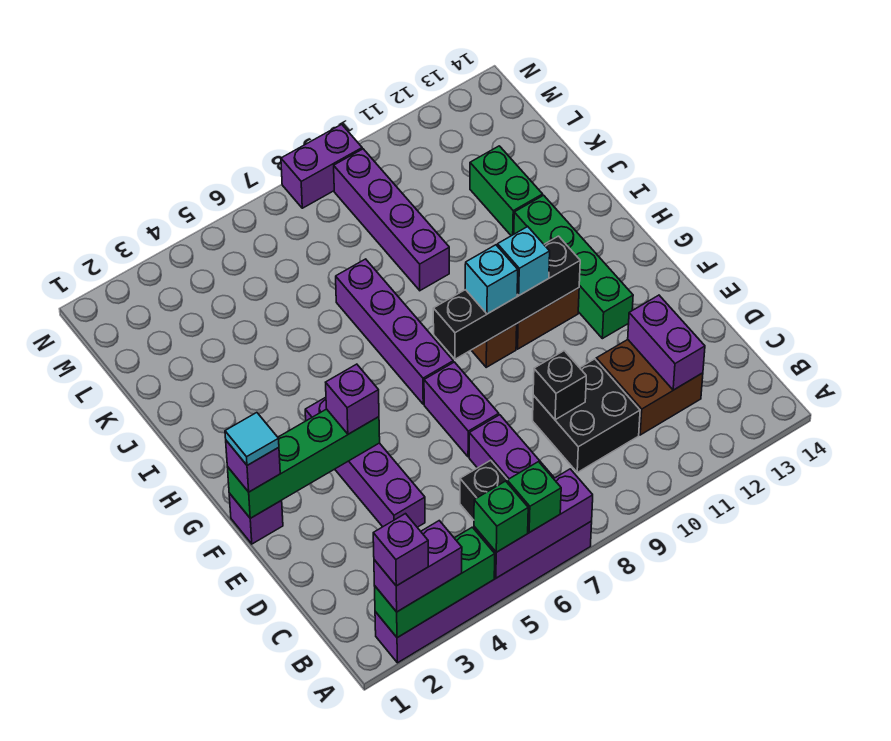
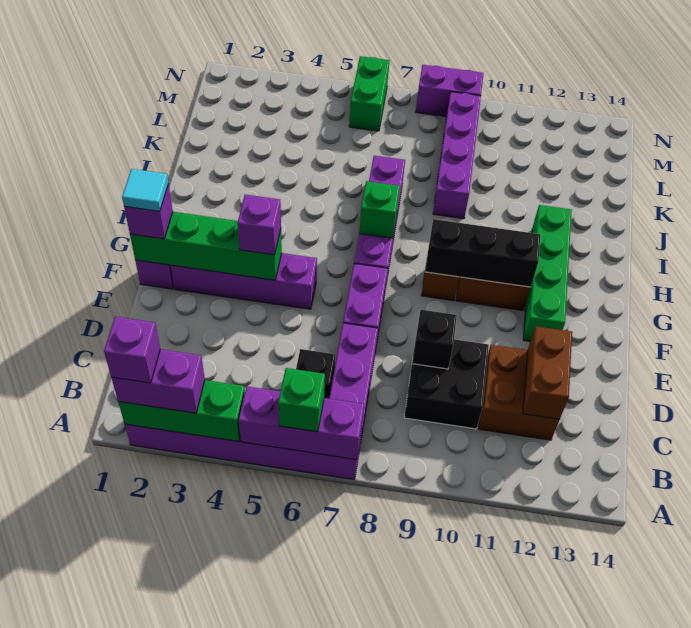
green brick A5 level 3 -> green brick H7 level 2
purple brick C12:D12 level 2 -> brown brick C12:D12 level 2
purple brick D4:G4 level 1 -> purple brick F2:F5 level 1
black brick G8:G11 level 2 -> black brick G9:G11 level 2
cyan brick G9 level 3 -> none
cyan brick G10 level 3 -> none
green brick J12:K12 level 1 -> green brick M6:N6 level 1

